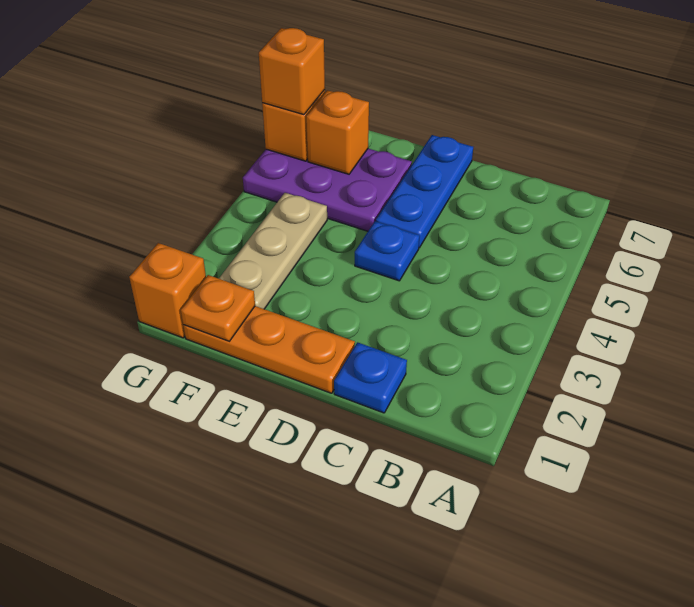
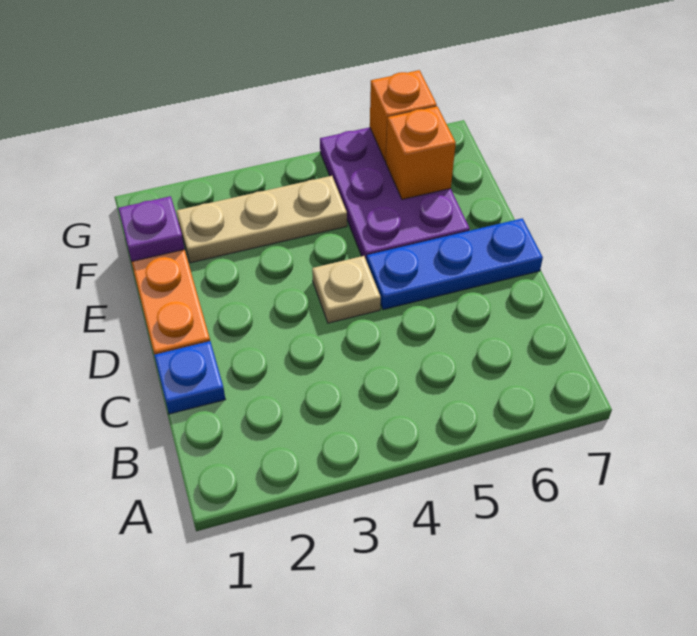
blue plate D4 level 1 -> tan plate D4 level 1
orange plate F1 level 2 -> purple plate F1 level 2
orange brick G1 level 1 -> none
orange brick G6 level 3 -> none

